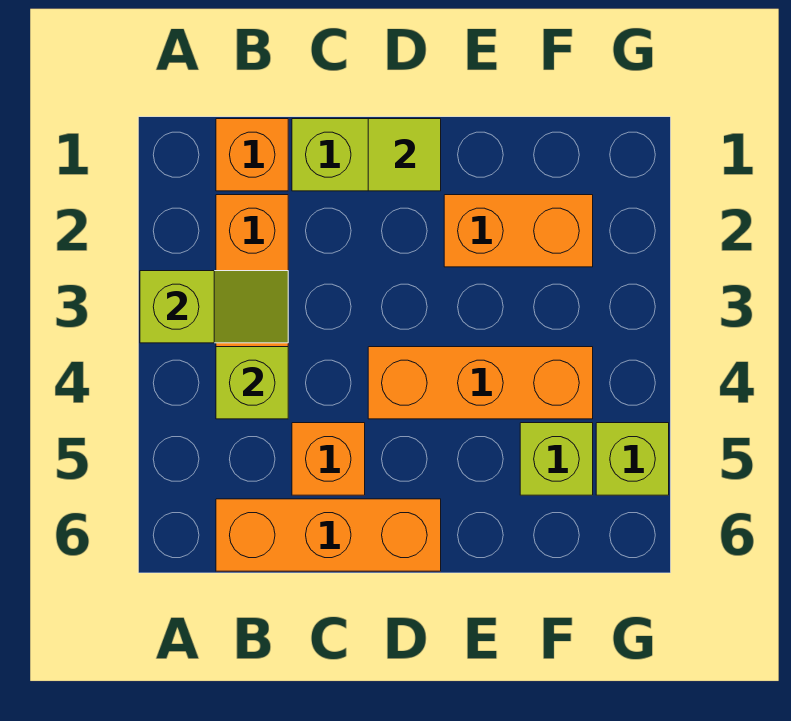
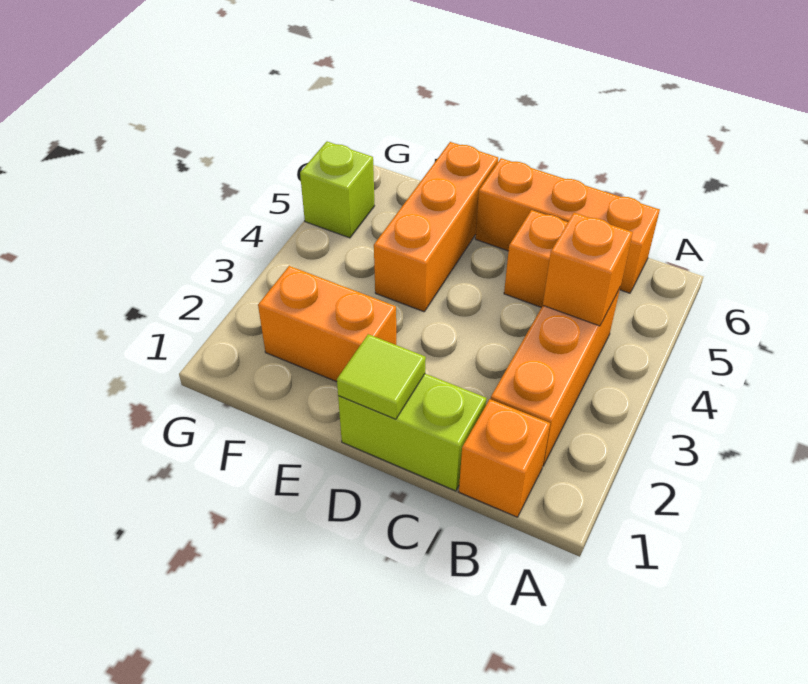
lime slope A3:B3 level 2 top A -> none
lime brick B4 level 2 -> orange brick B4 level 2
orange brick D4:F4 level 1 -> orange brick E4:E6 level 1
lime brick F5 level 1 -> none

